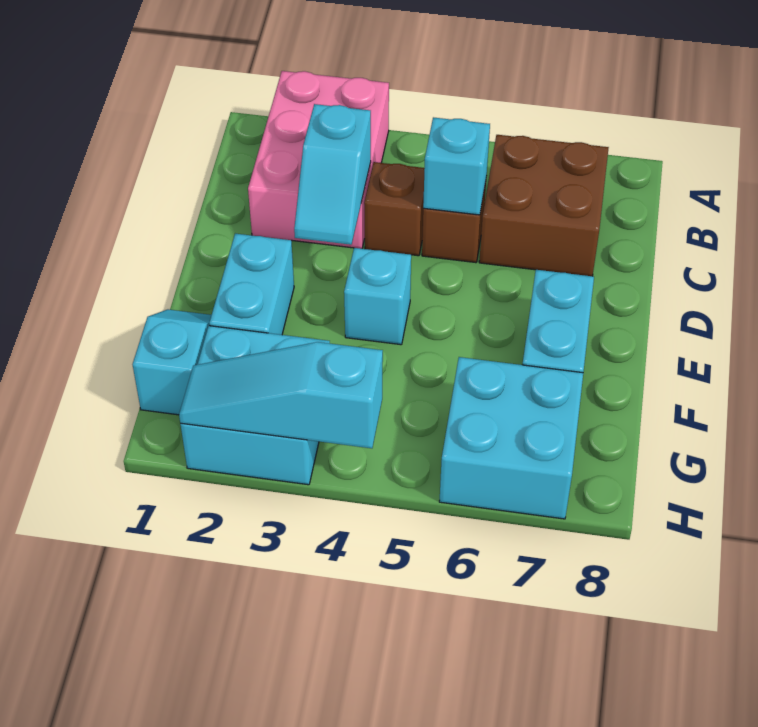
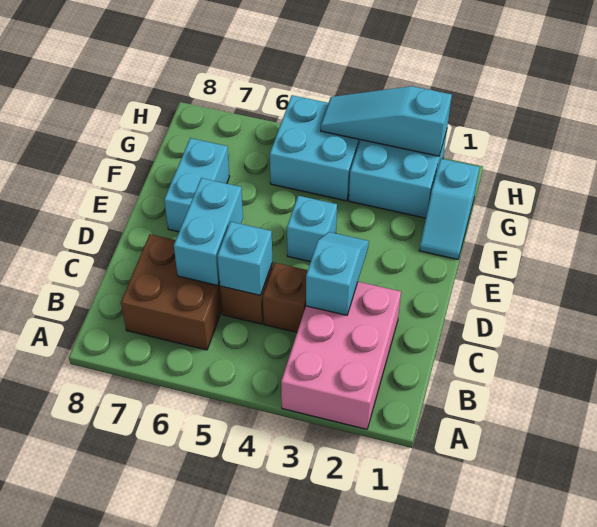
cyan brick E2:F2 level 1 -> cyan brick C6:D6 level 2
cyan brick G6:H7 level 1 -> cyan brick G4:H5 level 1
cyan slope H2:H4 level 2 top 4 -> cyan slope H2:H4 level 2 top 2

